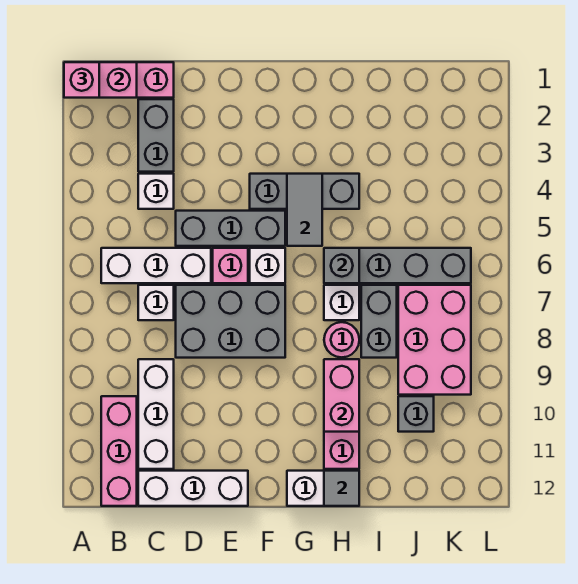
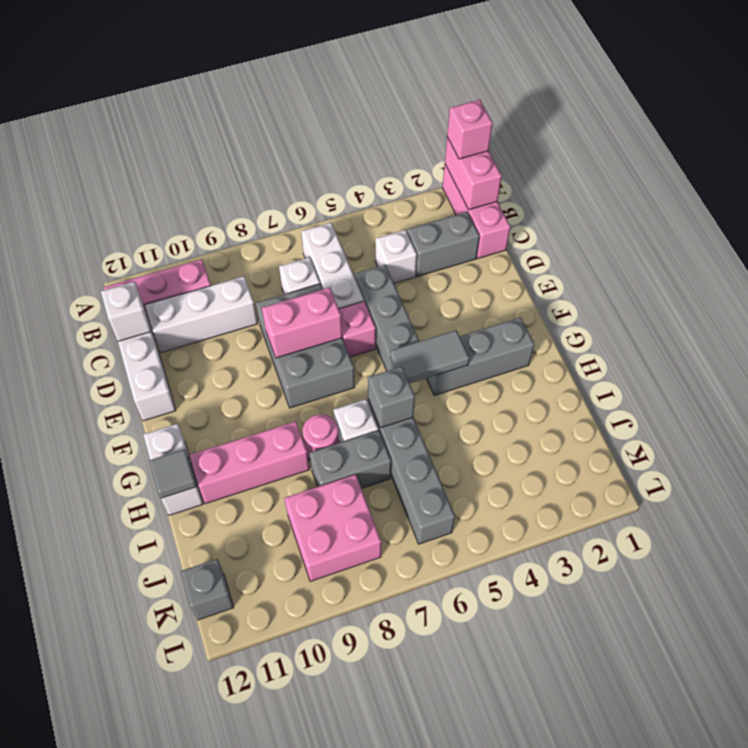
grey brick F4:H4 level 1 -> grey brick G2:G4 level 1
white brick F6 level 1 -> white brick C12 level 2
pink brick H9:H10 level 2 -> pink brick E7:E8 level 2
pink brick J7:K9 level 1 -> pink brick J8:K9 level 1
grey brick J10 level 1 -> grey brick K12 level 1

